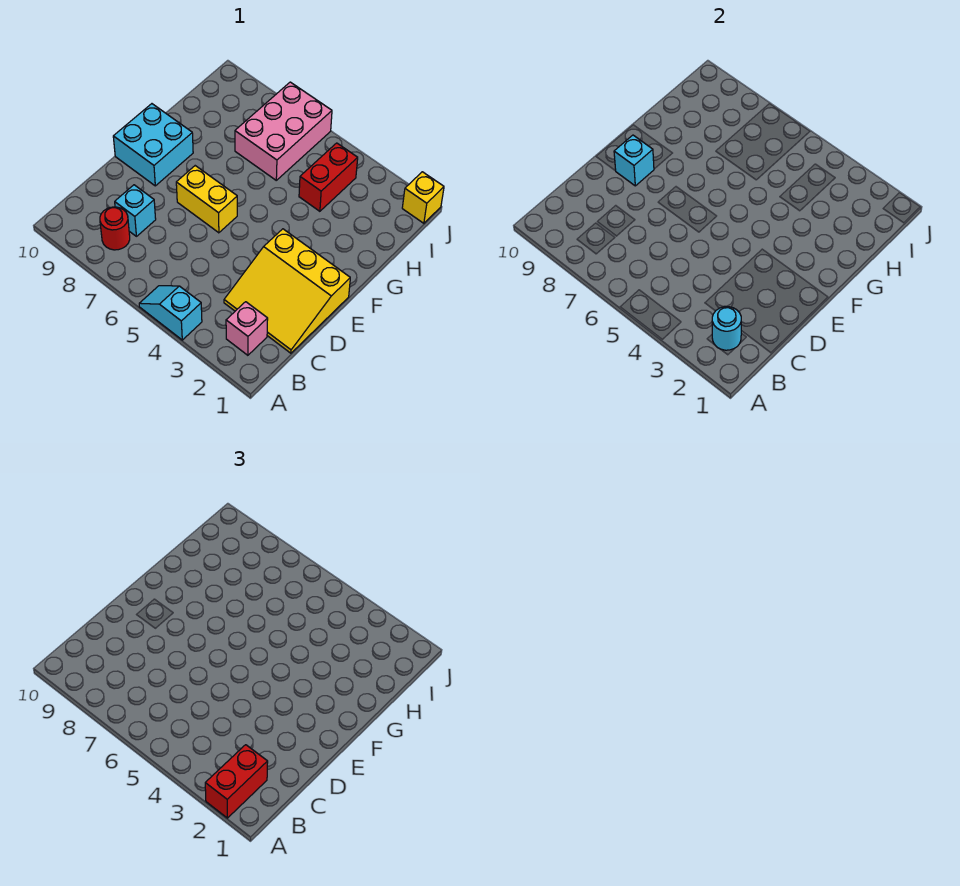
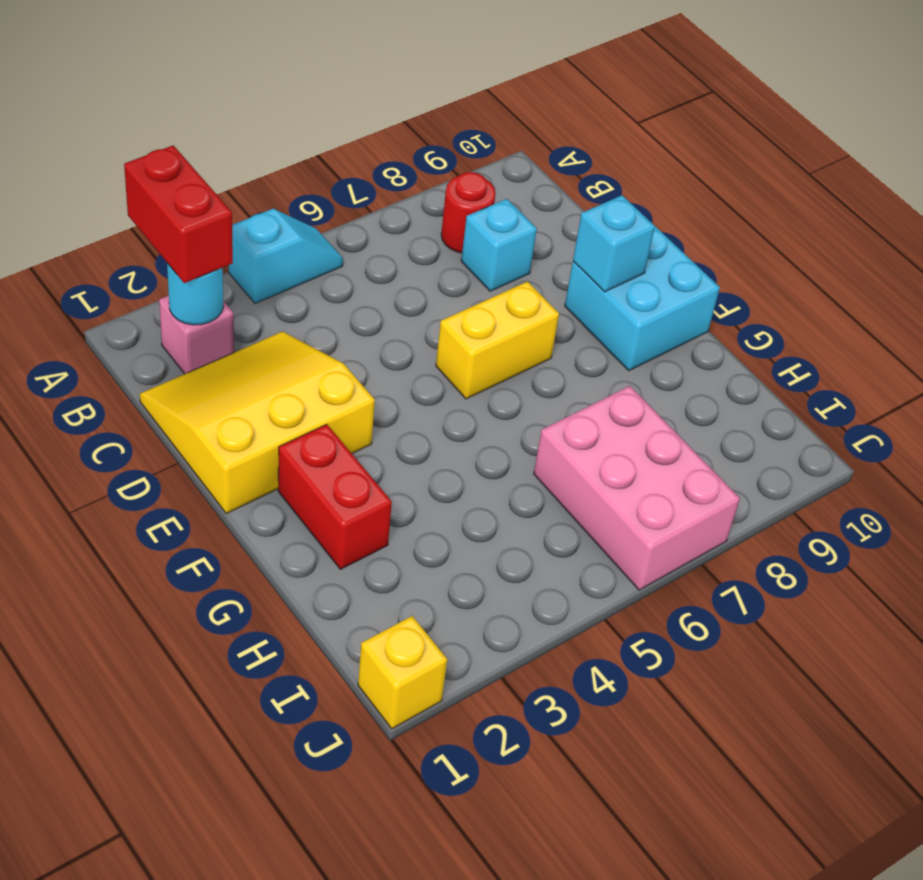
red brick H4:I4 level 1 -> red brick F2:G2 level 1

